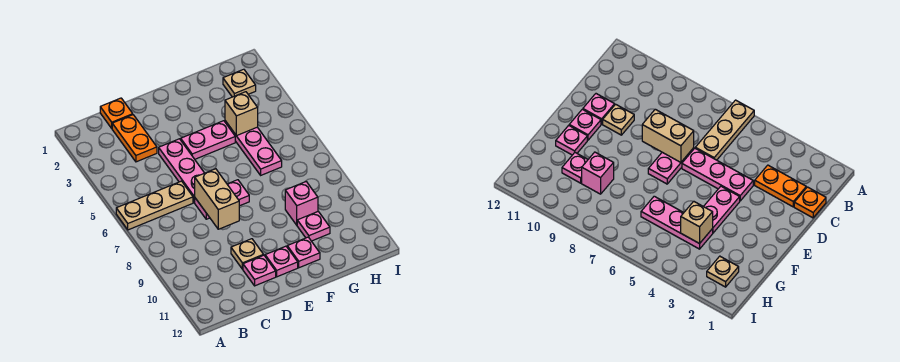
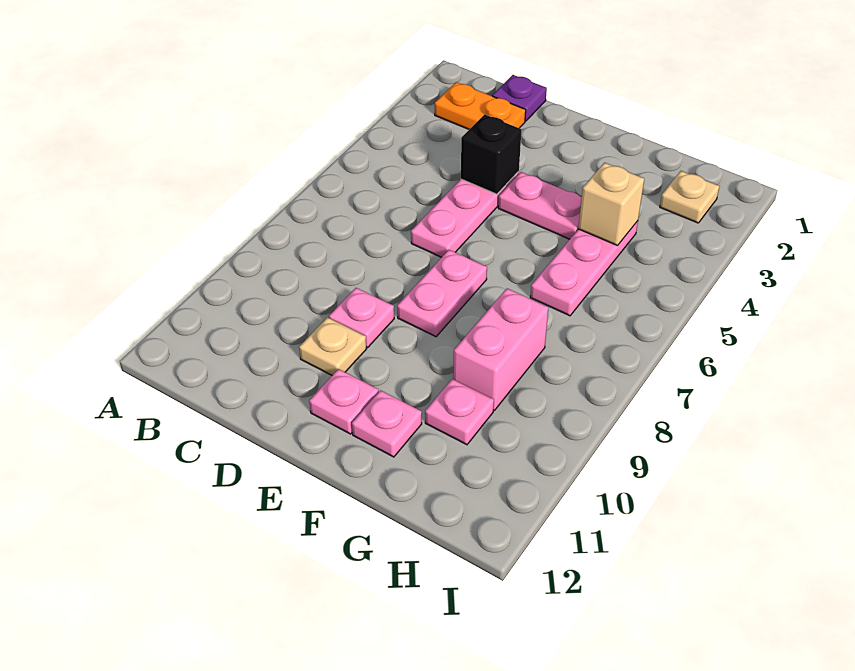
tan plate A6:C6 level 1 -> none
orange plate C1 level 1 -> purple plate C1 level 1
orange plate C2:C3 level 1 -> orange plate B2:C2 level 1
none -> black brick D4 level 2
pink plate D7:E7 level 1 -> pink plate E7:E8 level 1
tan brick D7:D8 level 2 -> none
pink plate D11 level 1 -> pink plate D9 level 1
pink brick G9 level 1 -> pink brick G8:G9 level 1

